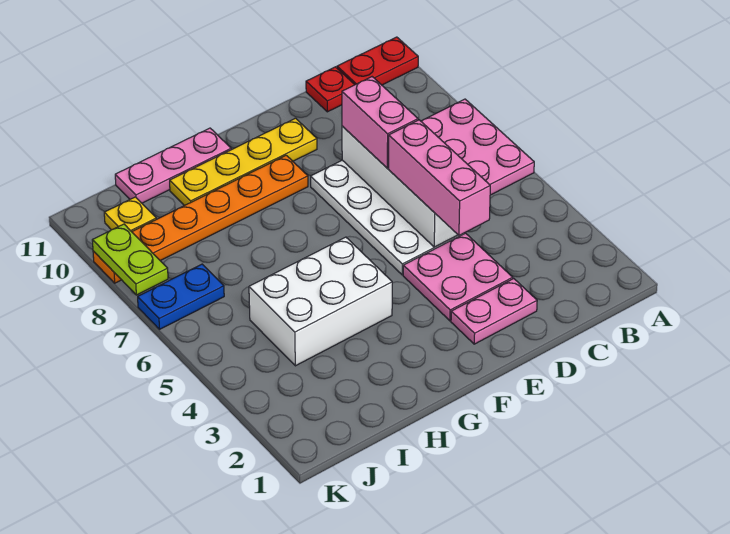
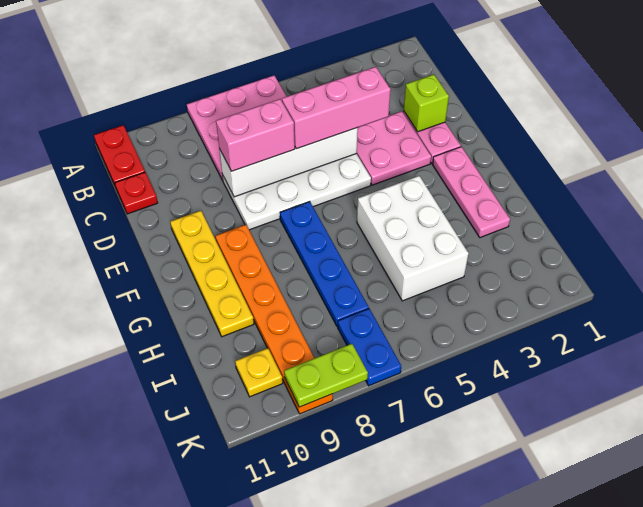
none -> lime brick D2 level 2
none -> blue plate F7:I7 level 1
pink plate G11:I11 level 1 -> pink plate F2:H2 level 1

